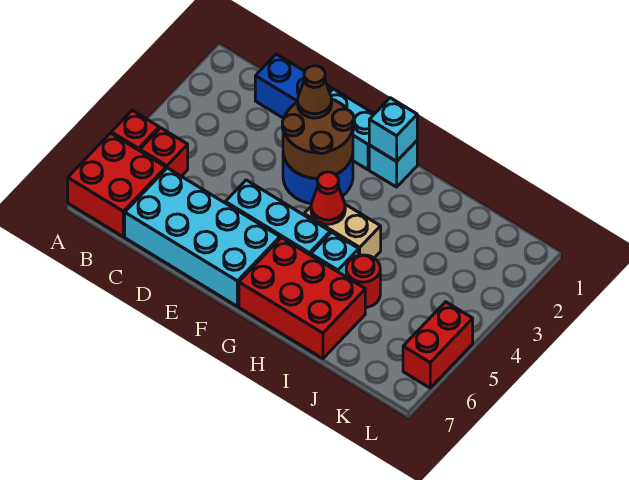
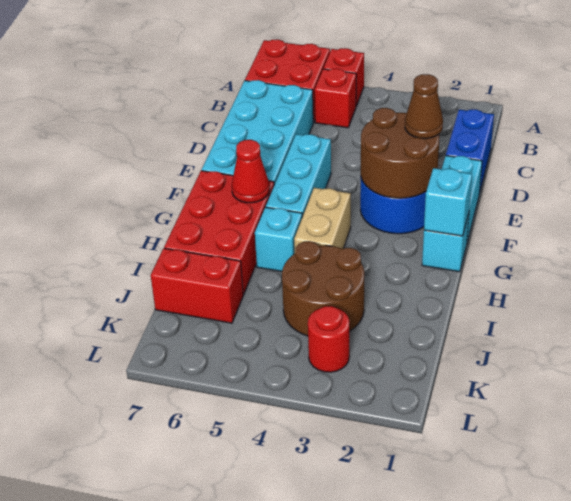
red cone G4 level 2 -> red cone G6 level 2
none -> brown round brick I3:J4 level 1
red round brick I5 level 1 -> red round brick K3 level 1
red brick L5:L6 level 1 -> red brick J6:J7 level 1

